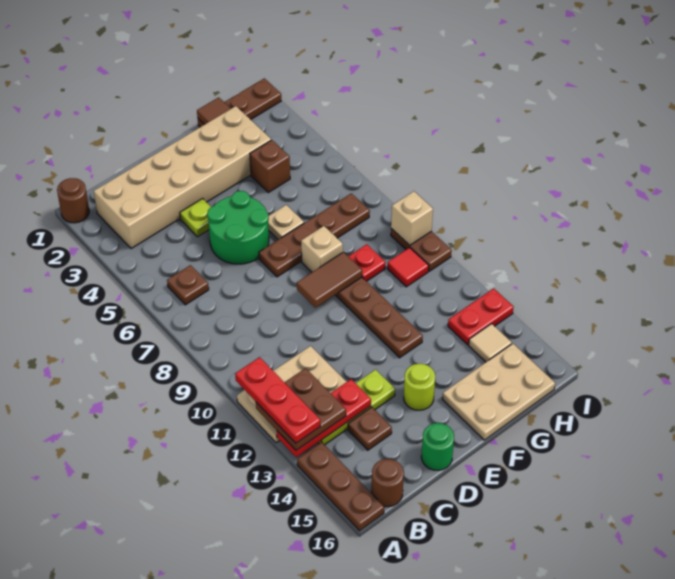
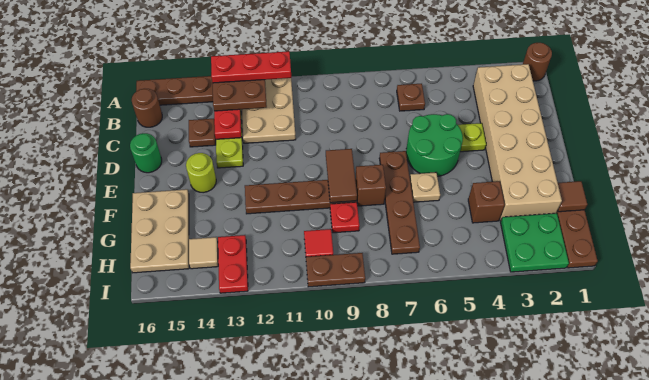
tan brick F8 level 1 -> brown brick F8 level 1
none -> green plate H2:I3 level 1
tan brick I9 level 2 -> none

